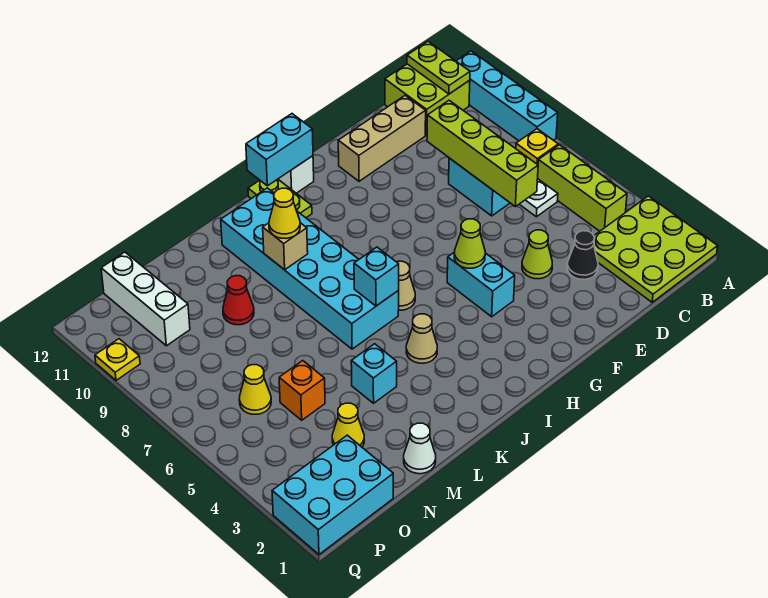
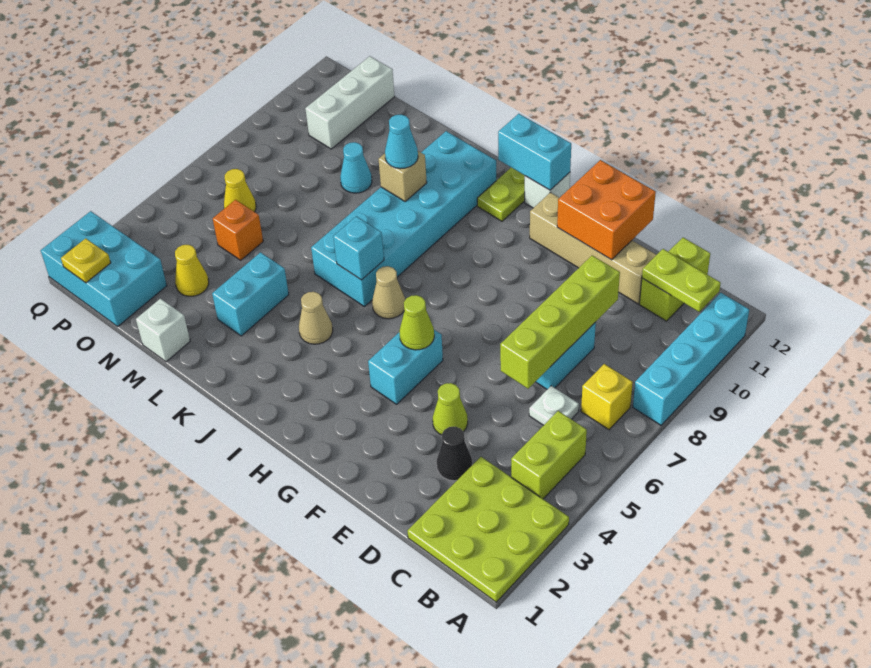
lime brick B4:B6 level 1 -> lime brick B4:B5 level 1
lime brick B11:C12 level 1 -> lime brick C11:C12 level 1
lime plate B11:B12 level 2 -> lime plate B11:C11 level 2
tan brick D11:F11 level 1 -> tan brick D11:G11 level 1
none -> orange brick E11:F12 level 2
yellow cone K9 level 3 -> cyan cone K9 level 3
cyan brick L4 level 1 -> cyan brick L3:L4 level 1
white cone M1 level 1 -> white brick M1 level 1
red cone M9 level 1 -> cyan cone M9 level 1
yellow plate Q10 level 1 -> yellow plate P1 level 2

